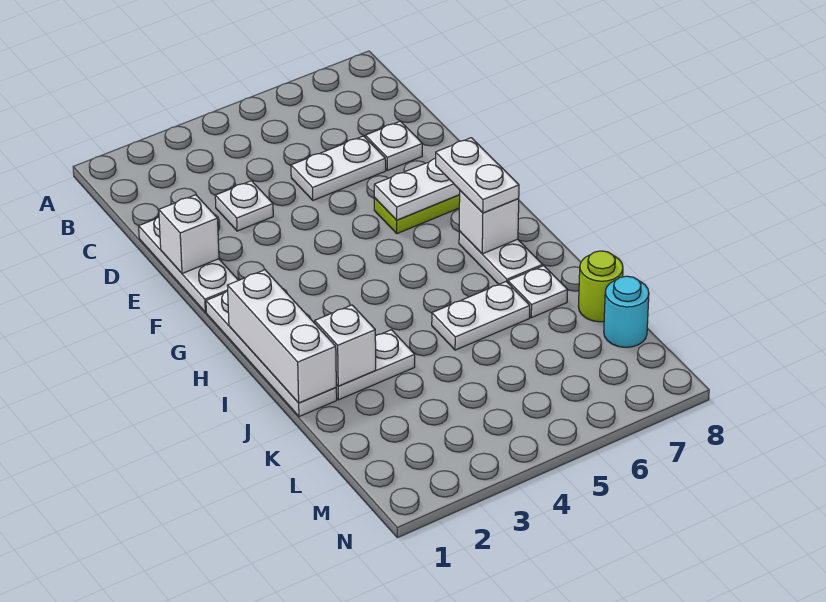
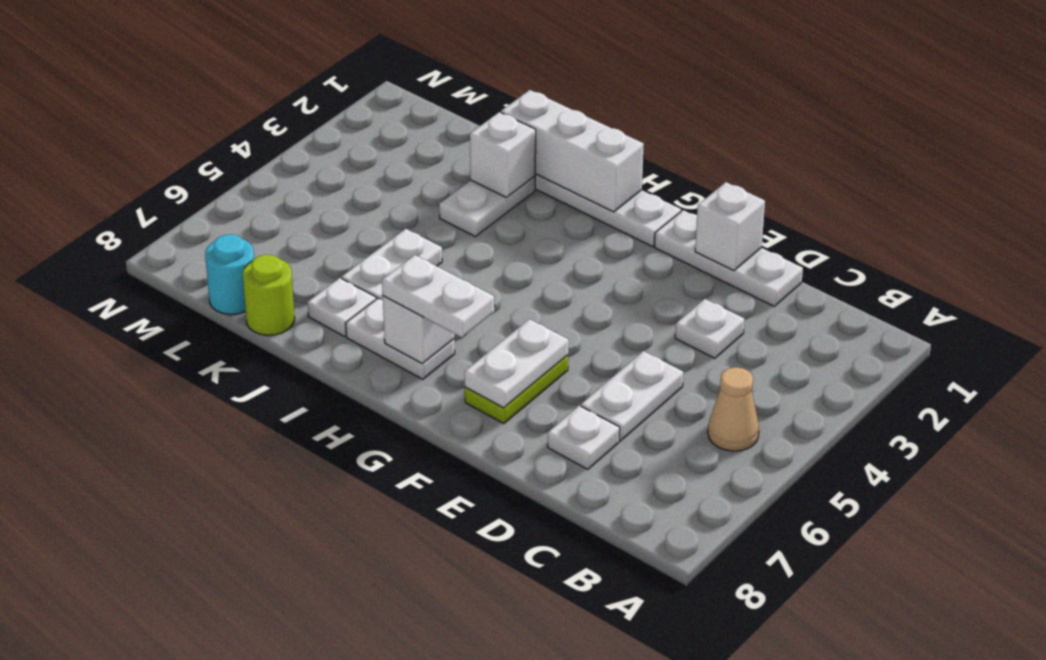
none -> tan cone B5 level 1

